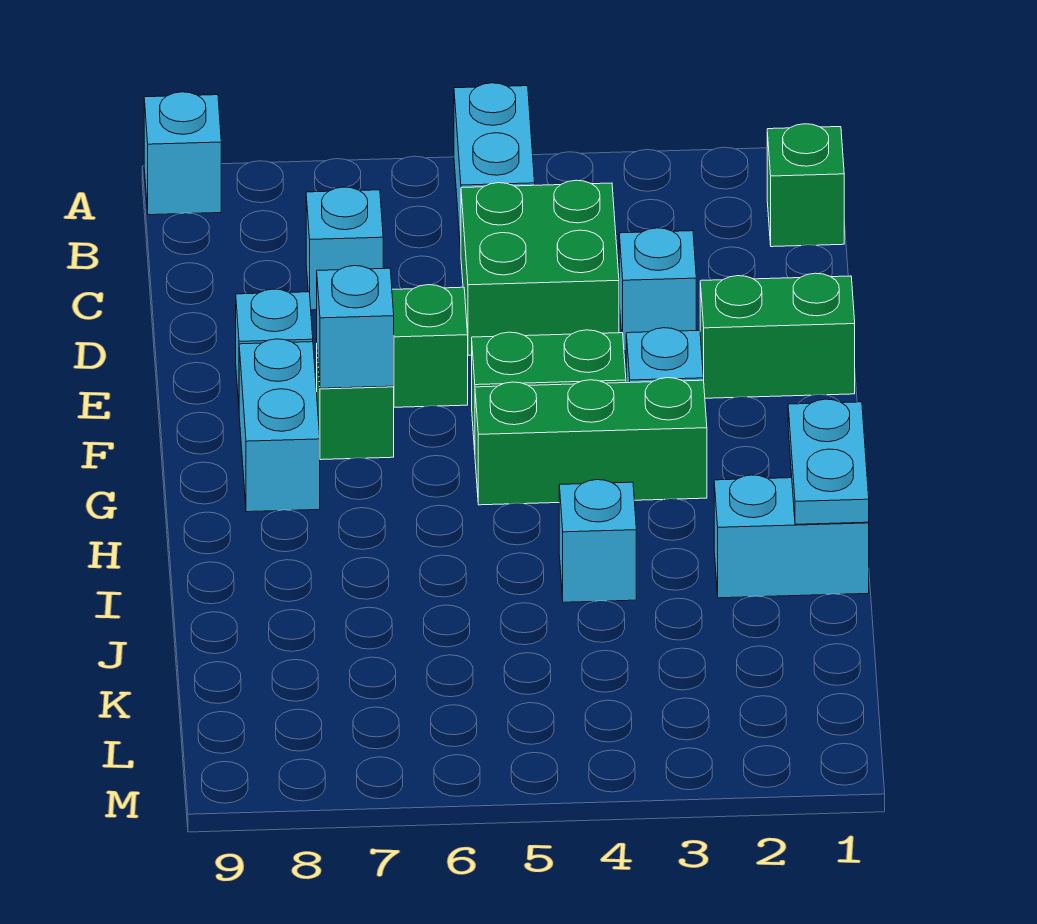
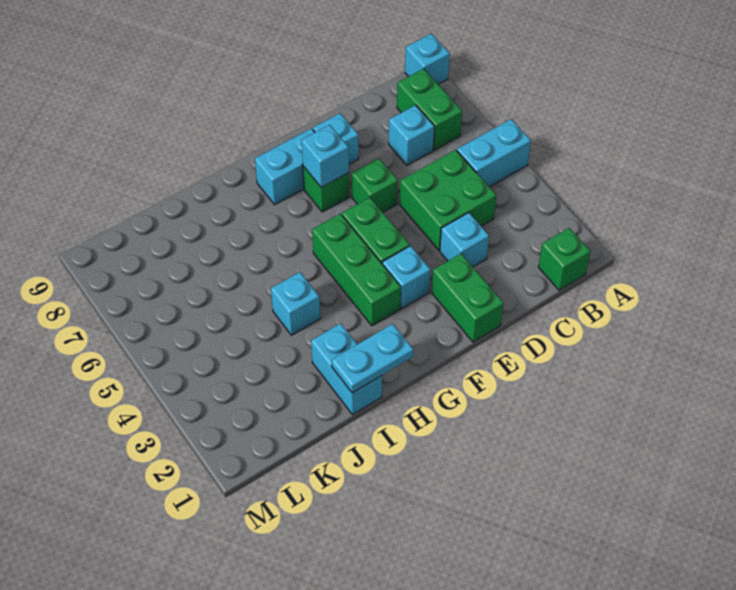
none -> green brick B7:B8 level 1

